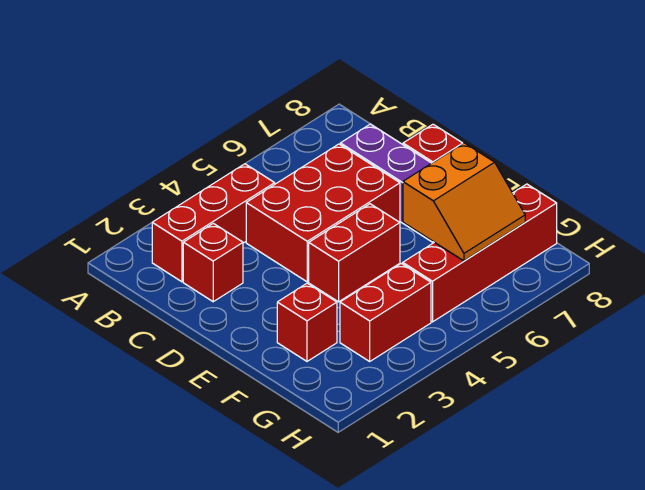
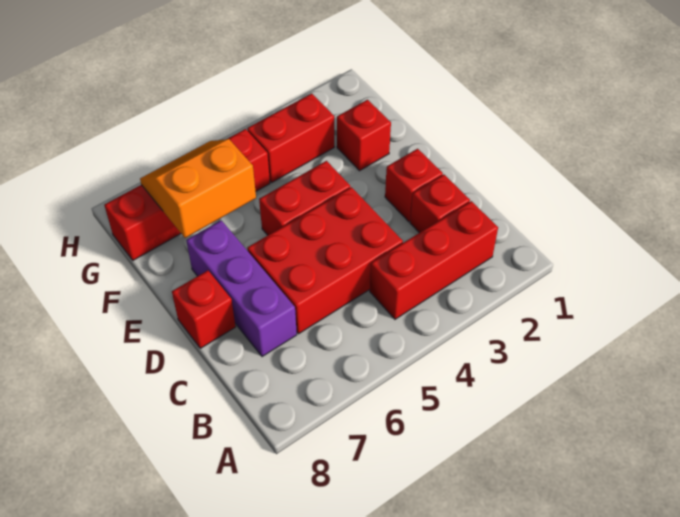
none -> red brick D2 level 1

